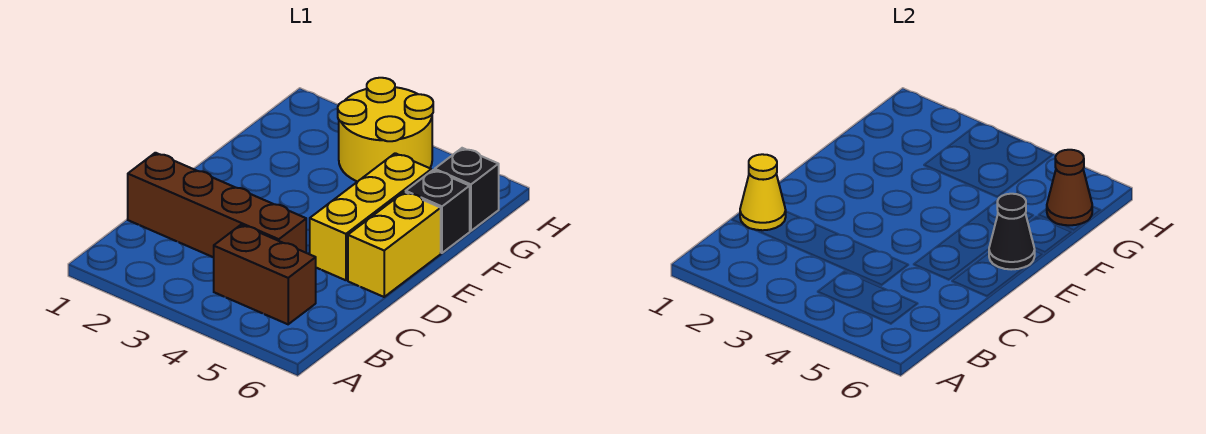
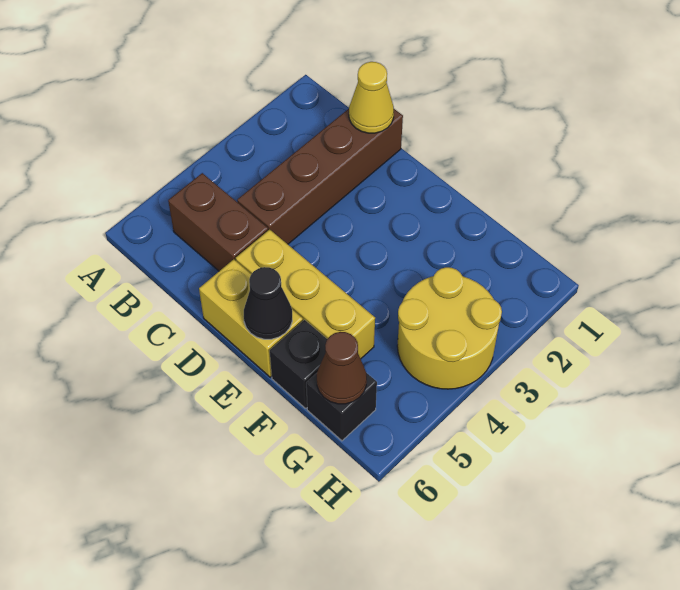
brown brick B4:B5 level 1 -> brown brick B5:C5 level 1

